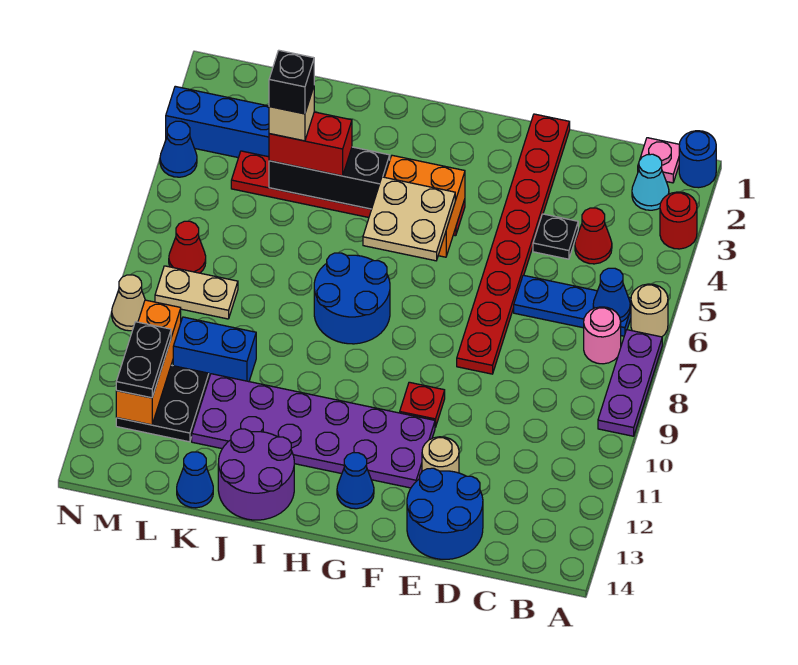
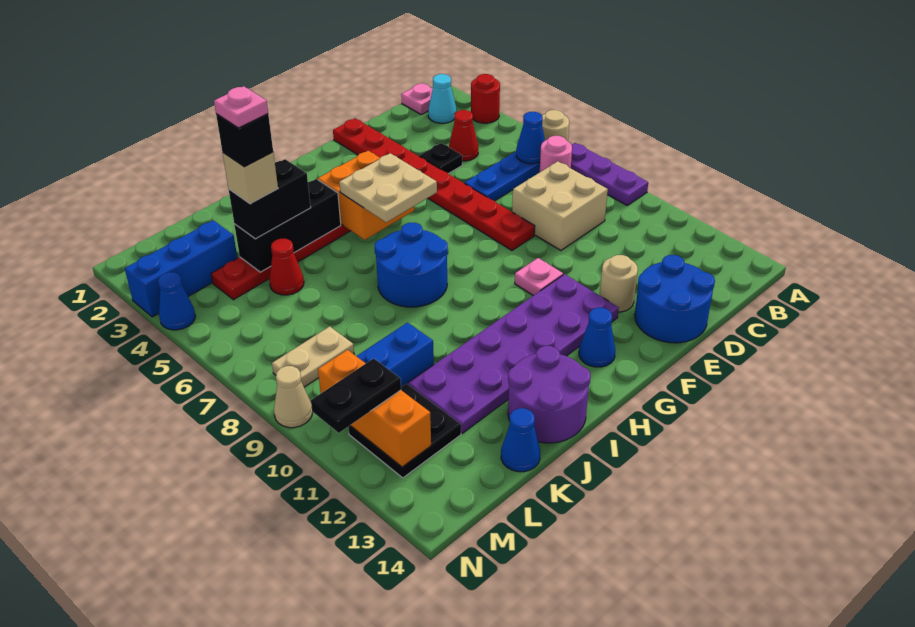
blue round brick A1 level 1 -> none
none -> tan brick C8:D9 level 1
red plate F10 level 1 -> pink plate F10 level 1
red brick J4:K4 level 3 -> black brick J4:K4 level 3
none -> pink plate K4 level 6
red cone M7 level 1 -> red cone K5 level 1
black plate M11:M12 level 3 -> black plate M11:N11 level 3

